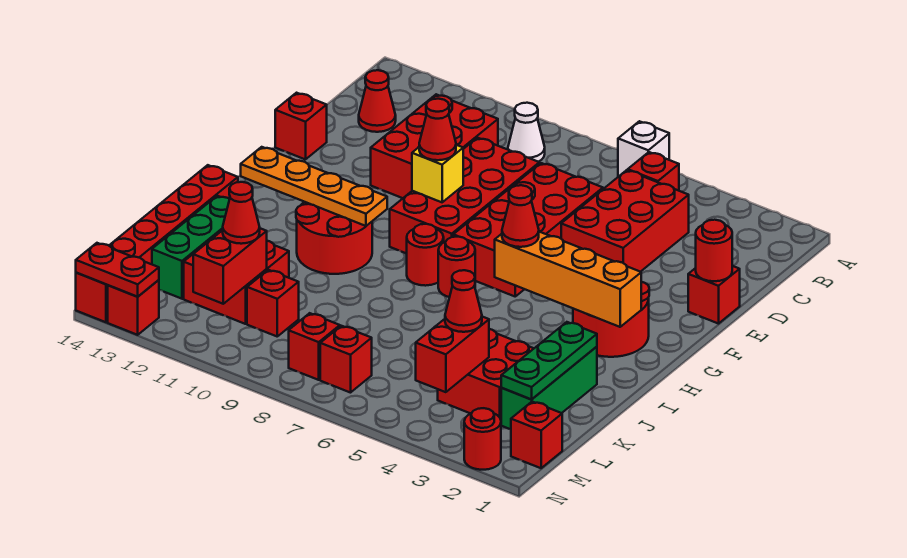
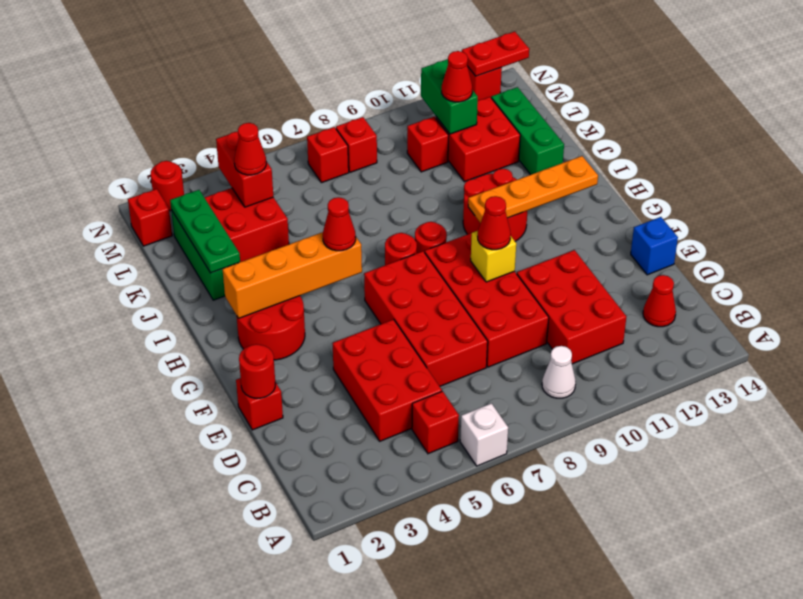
red brick E14 level 1 -> blue brick E14 level 1
red brick I14:N14 level 1 -> none
red brick L11:M11 level 2 -> green brick L11:M11 level 2

